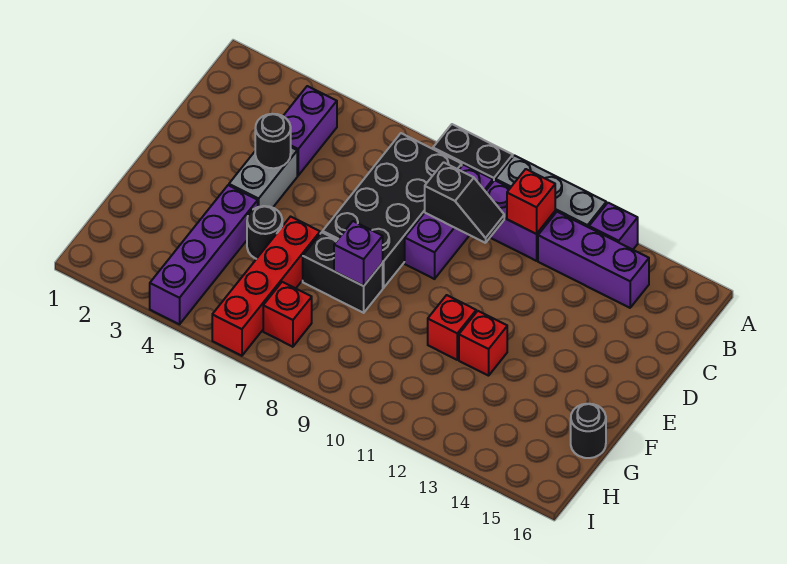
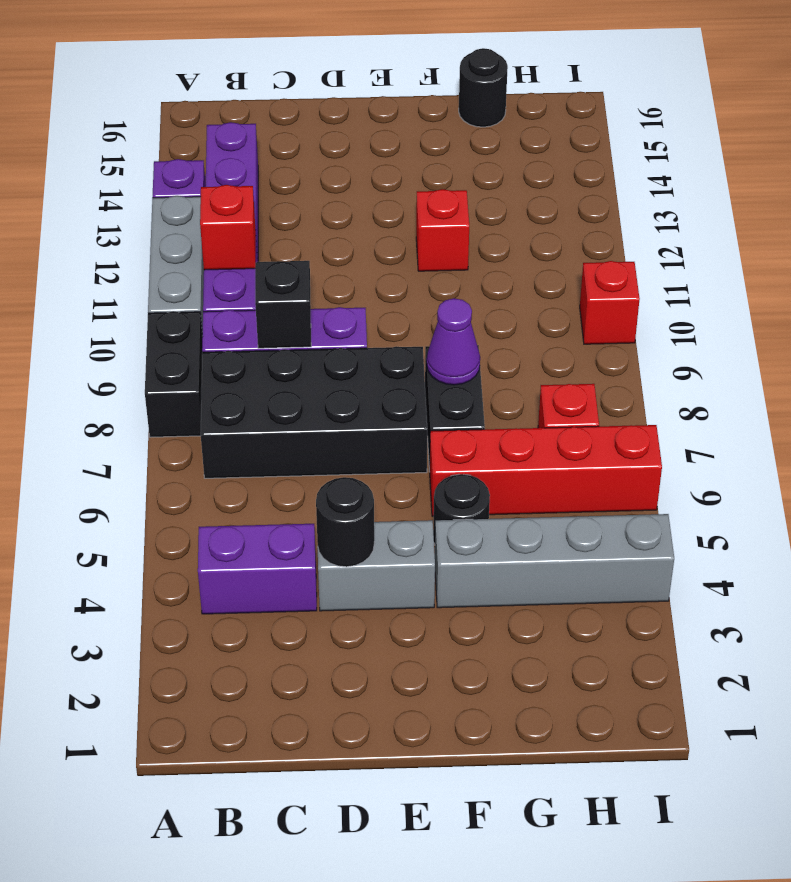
purple brick F4:I4 level 1 -> grey brick F4:I4 level 1
purple brick F8 level 2 -> purple cone F8 level 2
red brick F11 level 1 -> red brick I10 level 1

